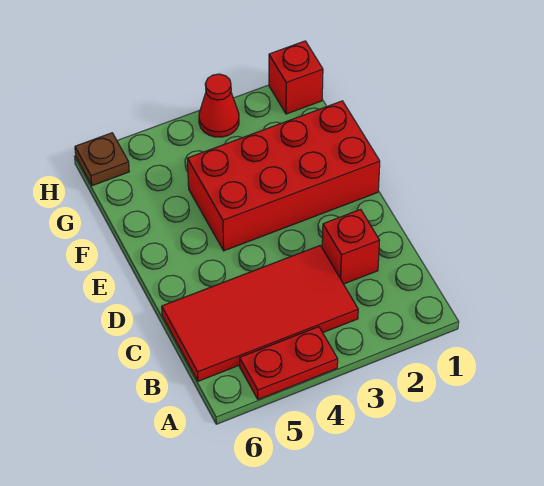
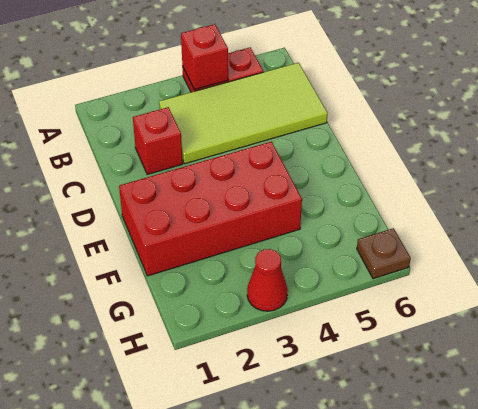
red tile B3:C6 level 1 -> lime tile B3:C6 level 1
red brick H1 level 1 -> red brick A4 level 2

